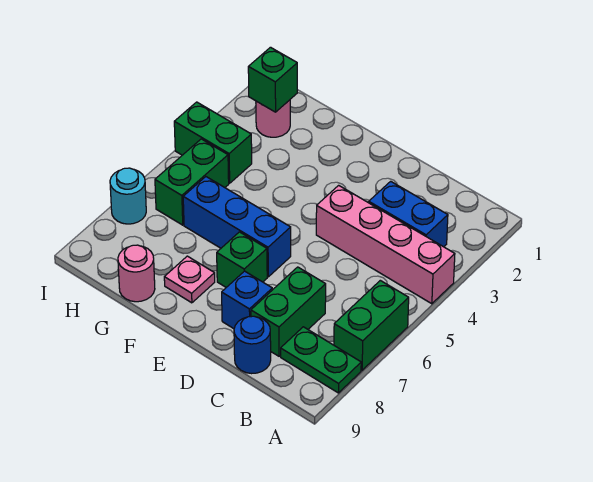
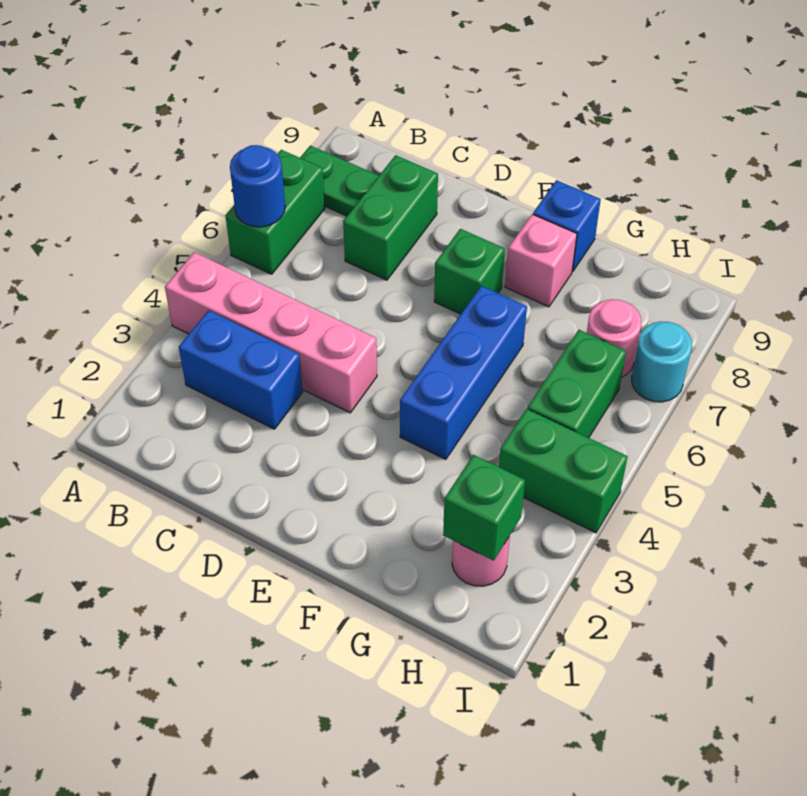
blue round brick C9 level 1 -> blue round brick A6 level 2
blue brick D8 level 1 -> blue brick F9 level 1
blue brick E6:G6 level 1 -> blue brick F4:F6 level 1
pink plate F8 level 1 -> pink brick F8 level 1
pink round brick G9 level 1 -> pink round brick H7 level 1

